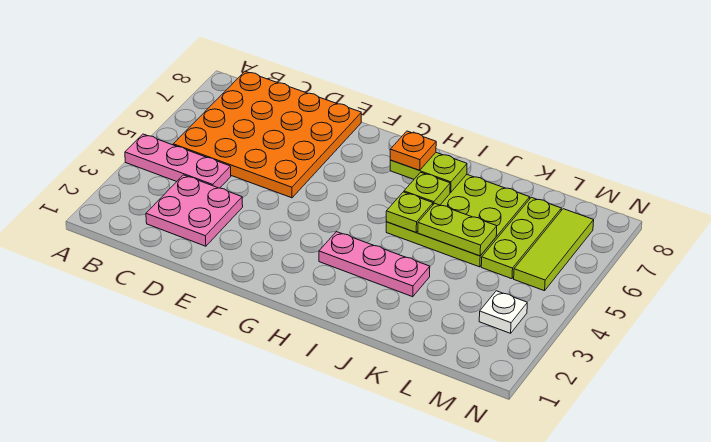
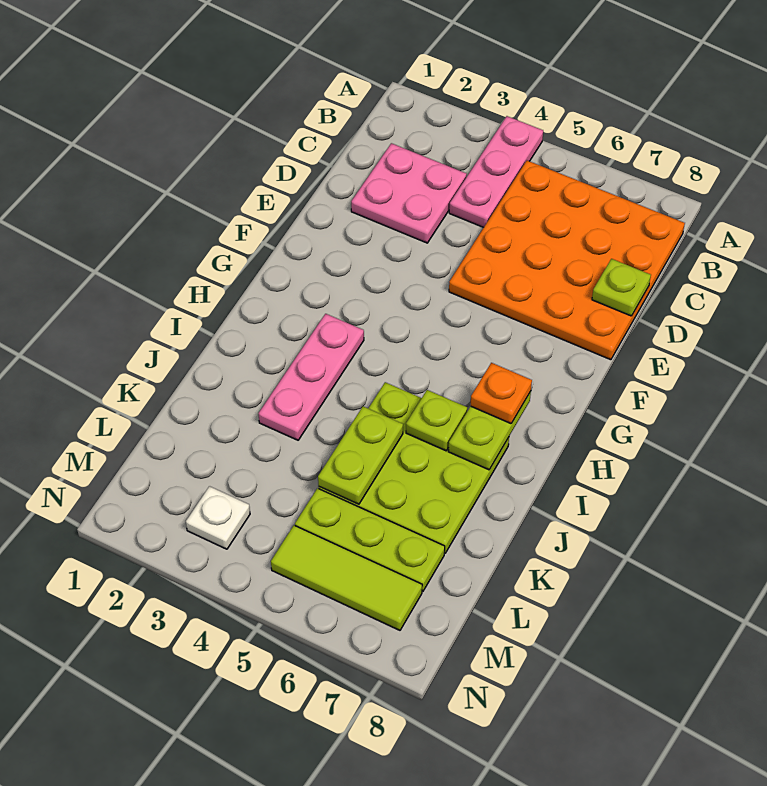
lime plate I5 level 2 -> lime plate D8 level 2

